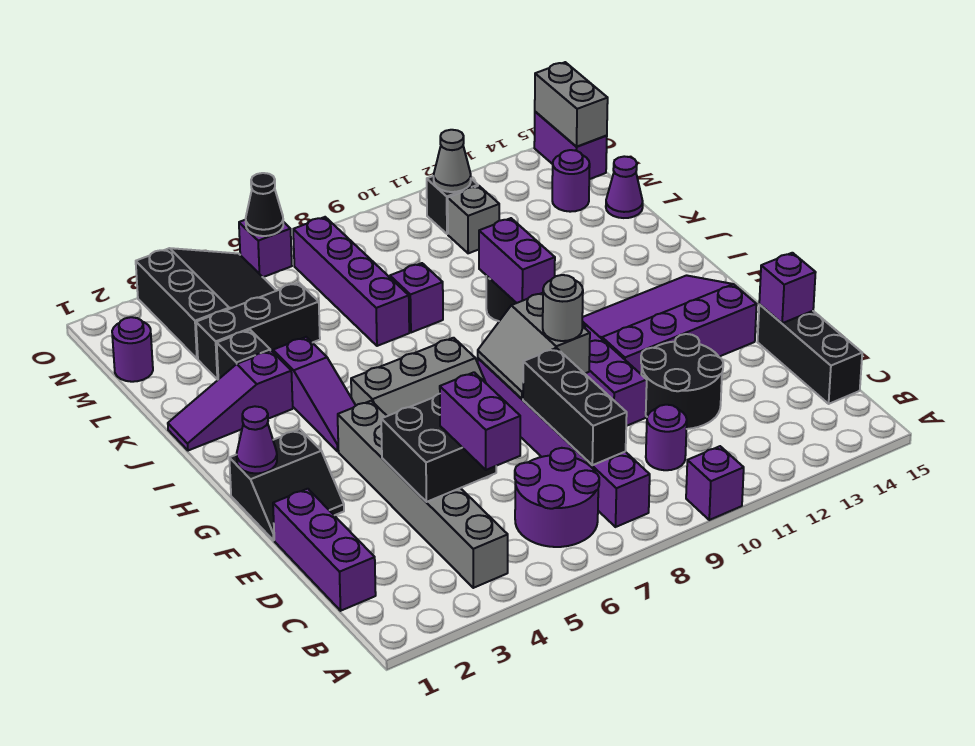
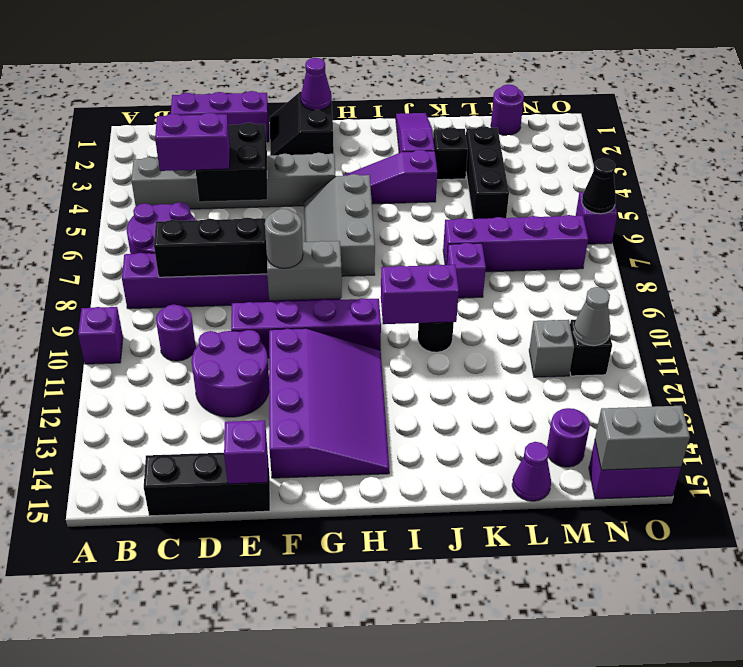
black round brick D11:E12 level 1 -> purple round brick D11:E12 level 1
black slope M3:O5 level 1 top 3 -> none

